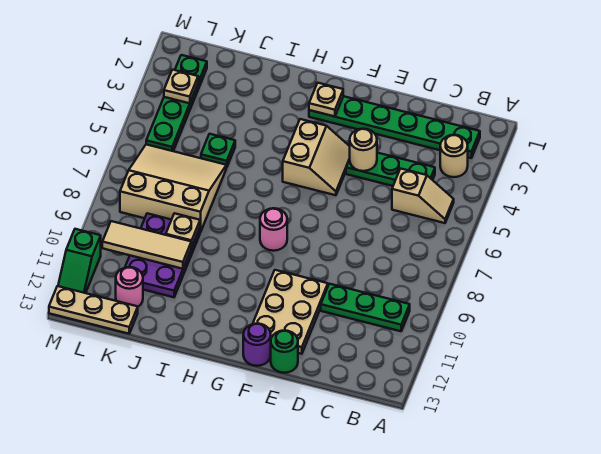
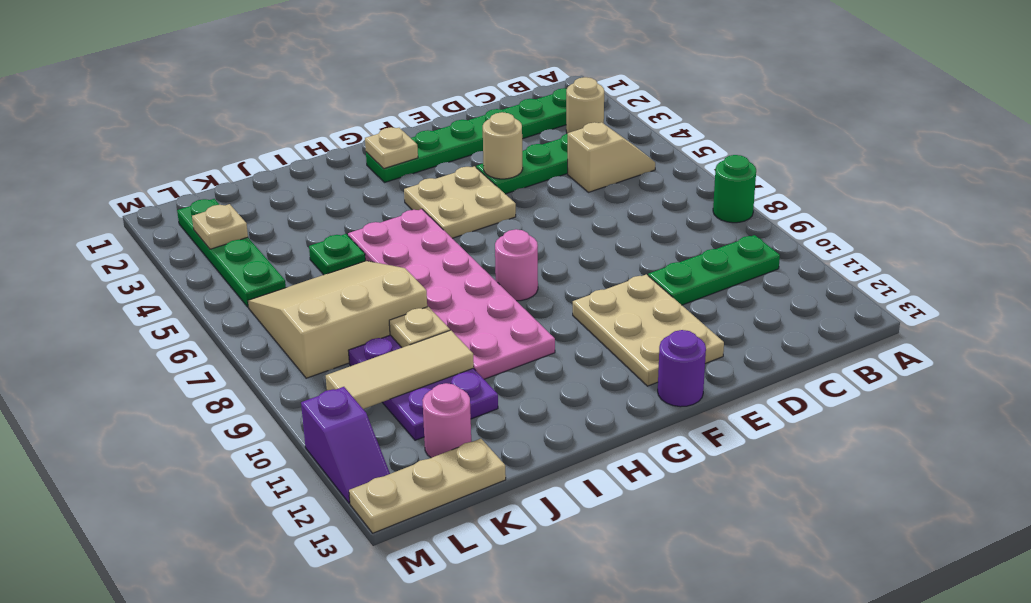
green round brick E13 level 1 -> green round brick A8 level 1
tan slope F4:G5 level 1 top G -> tan plate F4:G5 level 1
none -> pink plate H5:I10 level 1
green slope M11:M12 level 1 top 11 -> purple slope M11:M12 level 1 top 11

